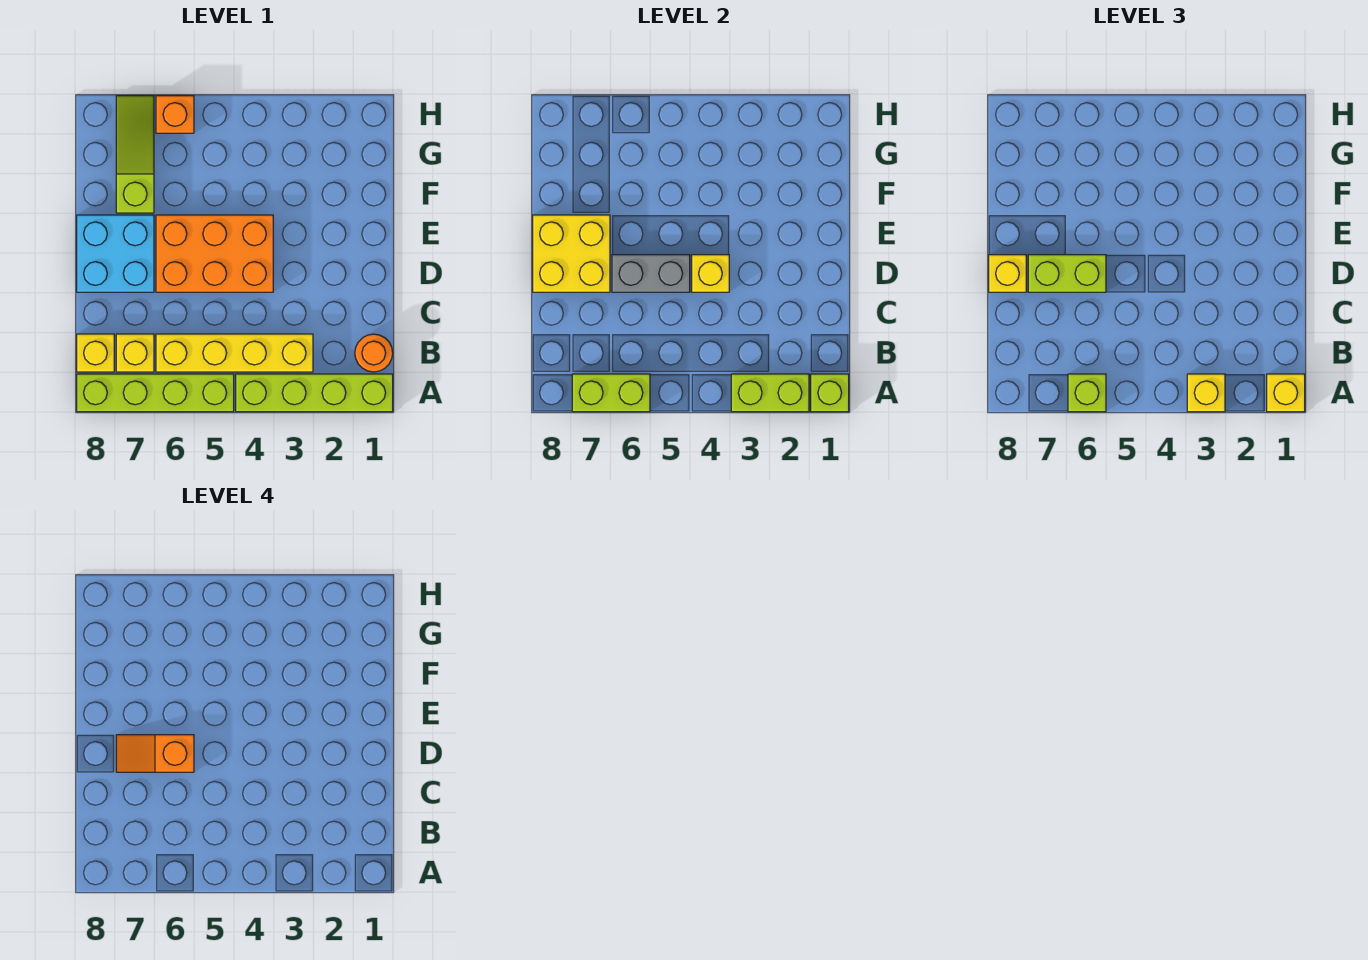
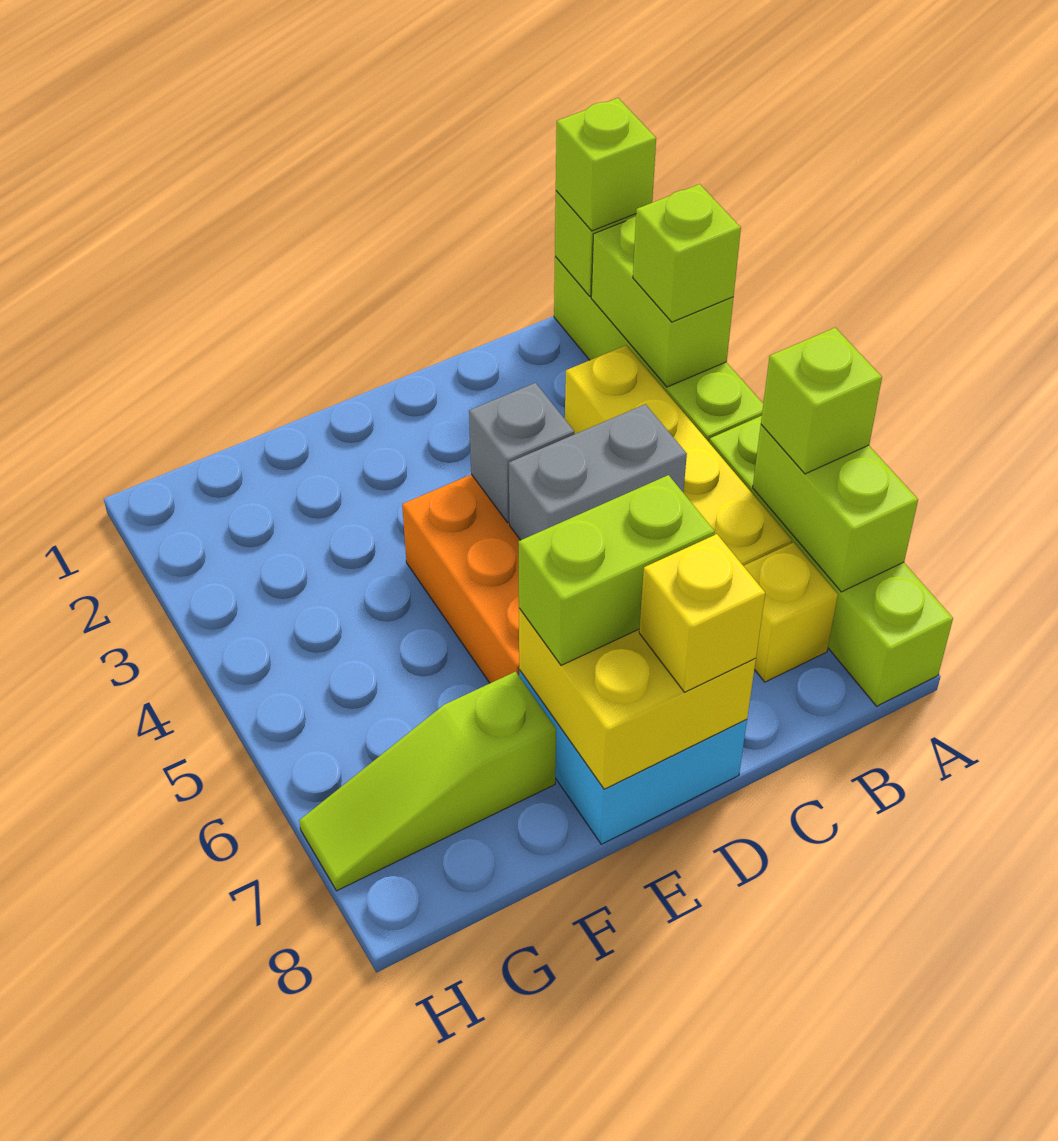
yellow brick A1 level 3 -> lime brick A1 level 3
yellow brick A3 level 3 -> lime brick A3 level 3
orange round brick B1 level 1 -> none
yellow brick B8 level 1 -> none
yellow brick D4 level 2 -> grey brick D4 level 2
grey brick D5:D6 level 2 -> grey brick C5:D5 level 2
lime brick D6:D7 level 3 -> lime brick D7:E7 level 3
orange slope D6:D7 level 4 top 6 -> none
orange brick H6 level 1 -> none

